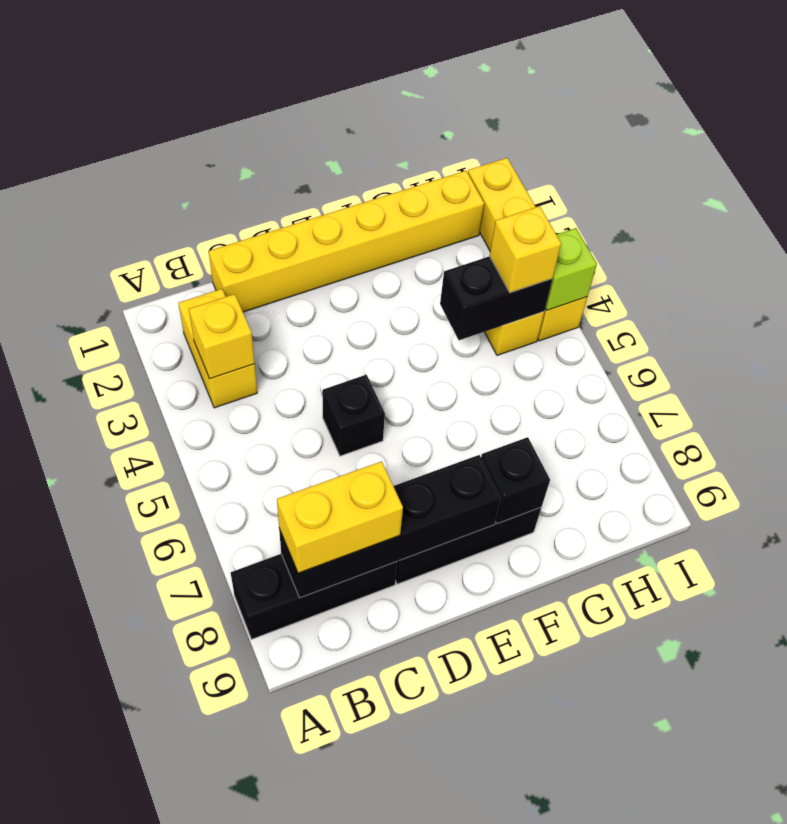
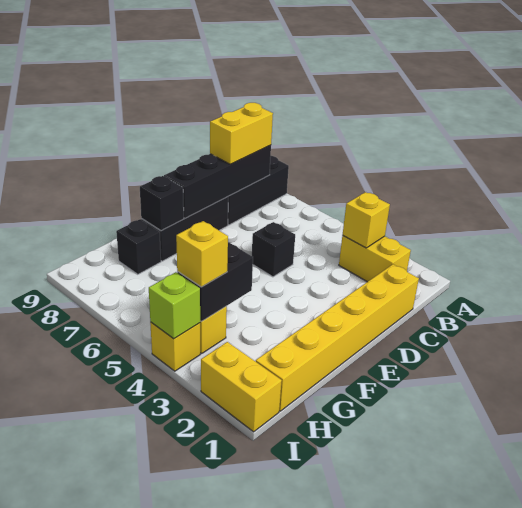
none -> black brick G8 level 1

